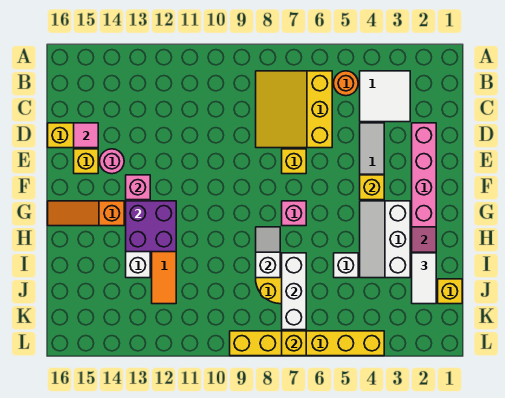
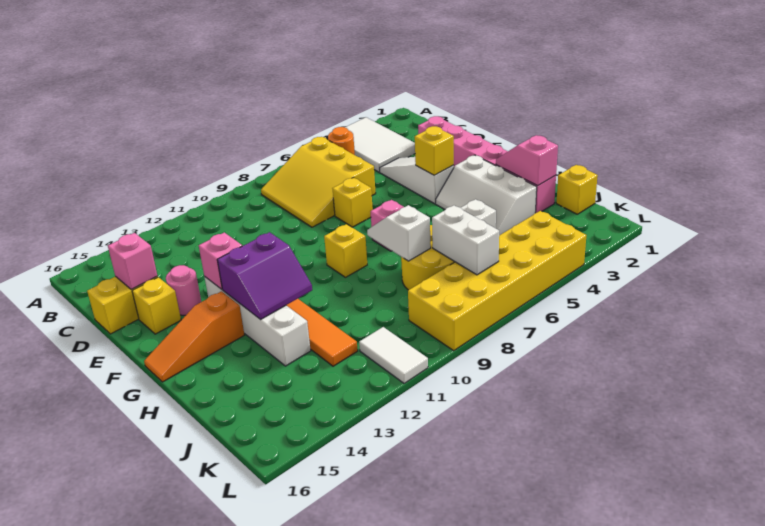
white tile B3:C4 level 1 -> white tile A3:C4 level 1
pink tile D15 level 2 -> pink brick D15 level 2
purple brick G12:H13 level 2 -> purple slope G12:H13 level 2 top G
white tile I2:J2 level 3 -> white tile K11:L11 level 1
white brick I7:K7 level 2 -> white brick J7:K7 level 2
yellow brick L4:L9 level 1 -> yellow brick K4:L9 level 1
yellow brick L7 level 2 -> yellow brick G9 level 1

